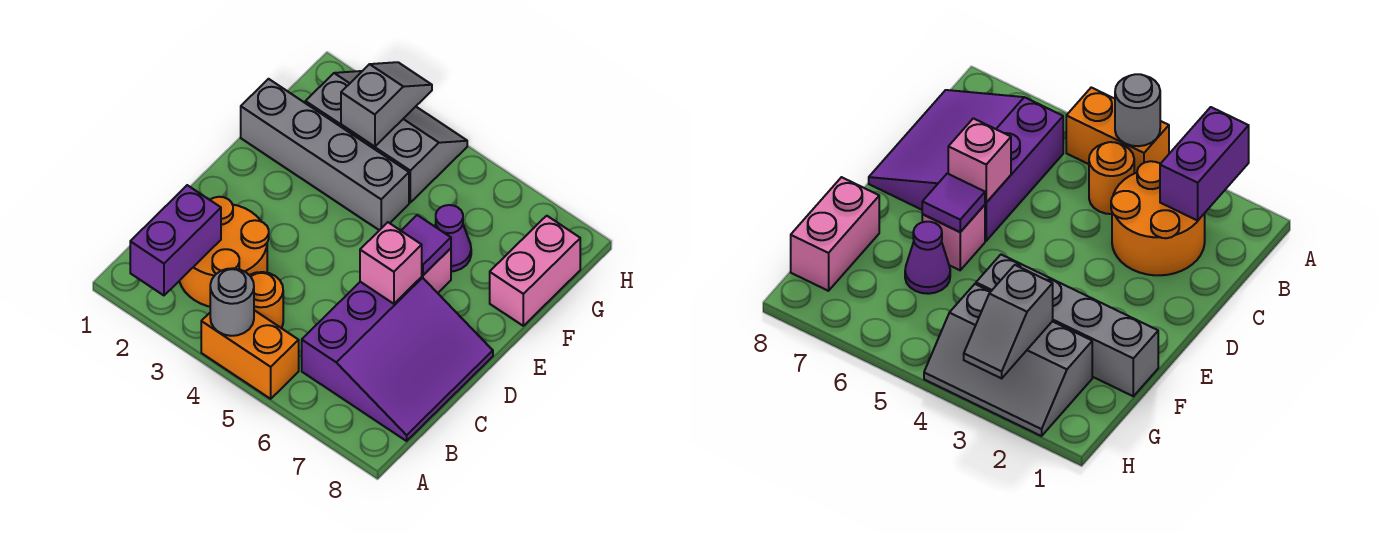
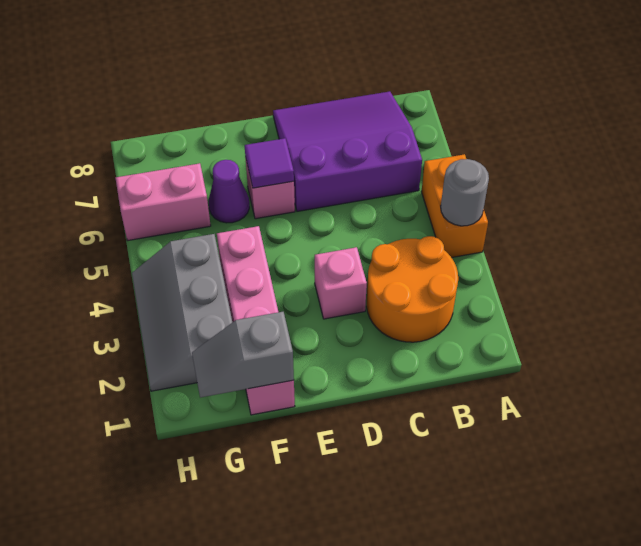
purple brick A2:B2 level 2 -> none
orange round brick B4 level 1 -> none
pink brick D6 level 2 -> pink brick D3 level 1
grey brick F1:F4 level 1 -> pink brick F1:F4 level 1
pink brick F8:G8 level 1 -> pink brick G6:H6 level 1
grey slope G3:H3 level 2 top G -> grey slope F1:G1 level 2 top F

